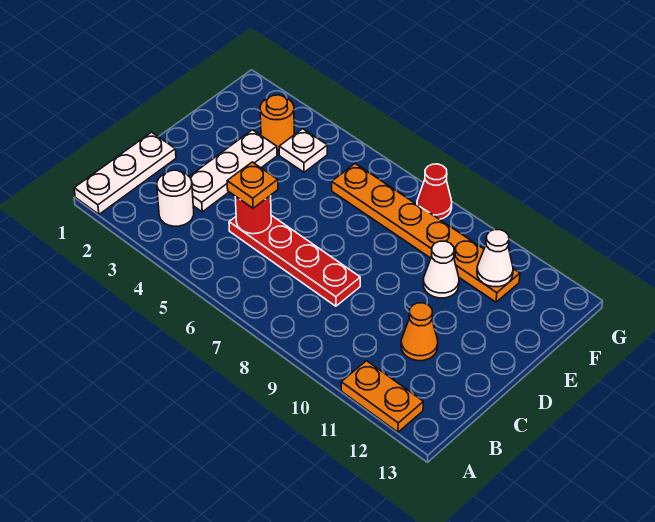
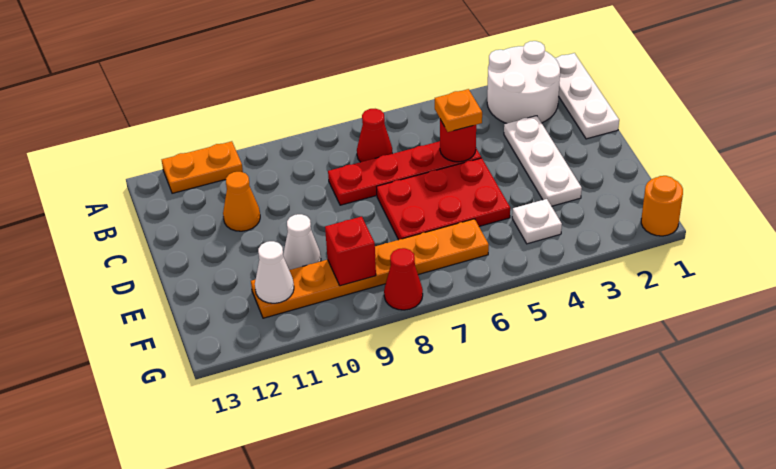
white round brick B3 level 1 -> white round brick A2:B3 level 1
none -> red cone B7 level 1
none -> red plate D5:E7 level 1
orange round brick F3 level 1 -> orange round brick G1 level 1
none -> red brick F9 level 2

